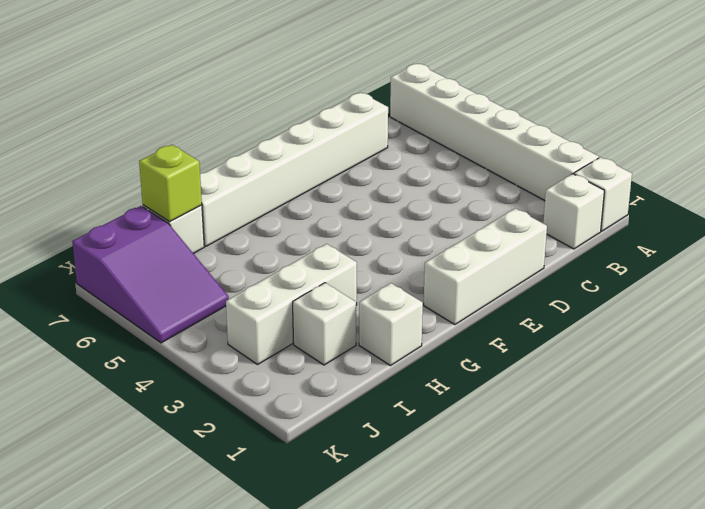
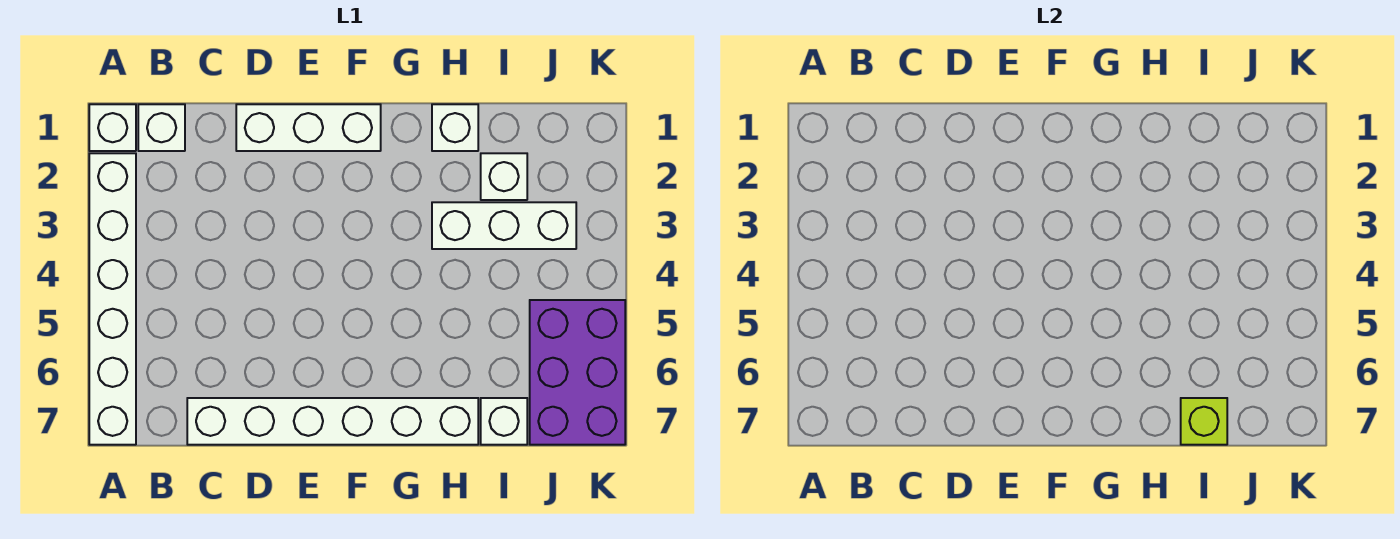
purple slope J5:K7 level 1 top 7 -> purple brick J5:K7 level 1

